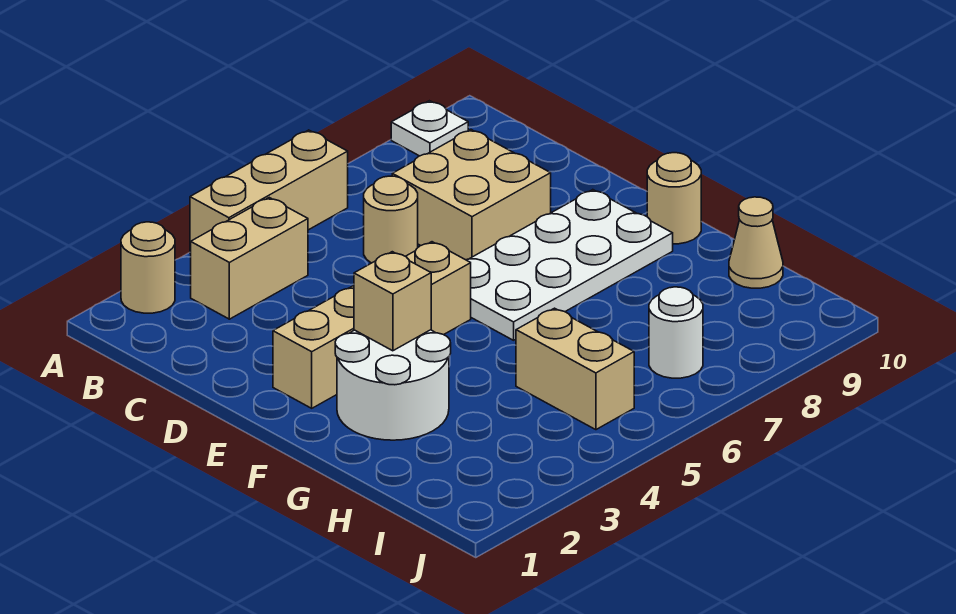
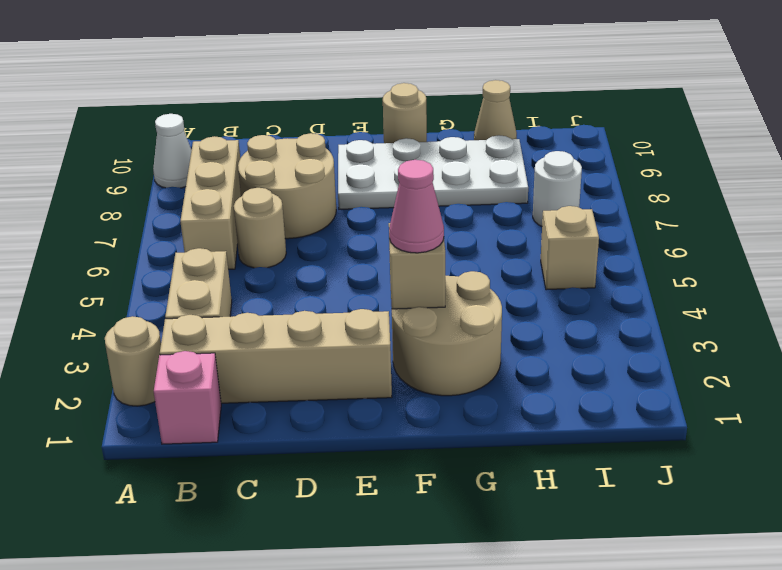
tan brick A4:A6 level 1 -> tan brick B6:B8 level 1
white plate A9 level 1 -> white cone A9 level 1
none -> pink brick B1 level 1
tan brick C7:D8 level 1 -> tan round brick C7:D8 level 1
tan brick E2:E5 level 1 -> tan brick B2:E2 level 1
white plate E6:F9 level 1 -> white plate E8:H9 level 1
white round brick F2:G3 level 1 -> tan round brick F2:G3 level 1
none -> pink cone F3 level 3
tan brick H5:I5 level 1 -> tan brick I5 level 1

